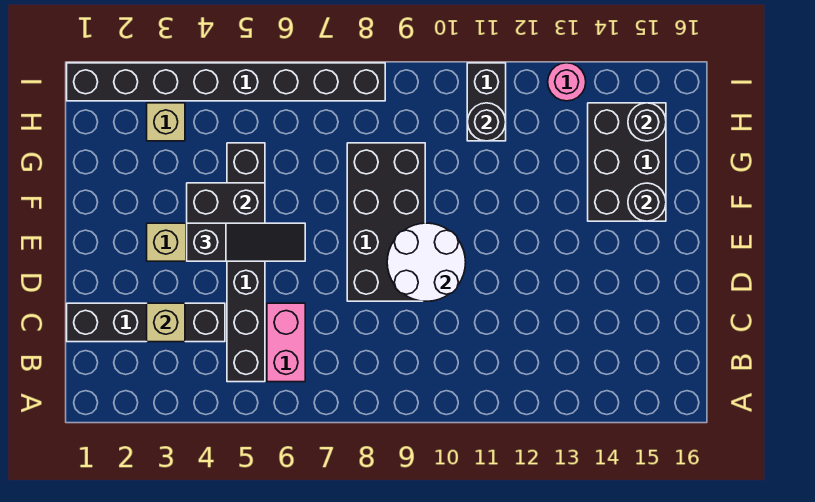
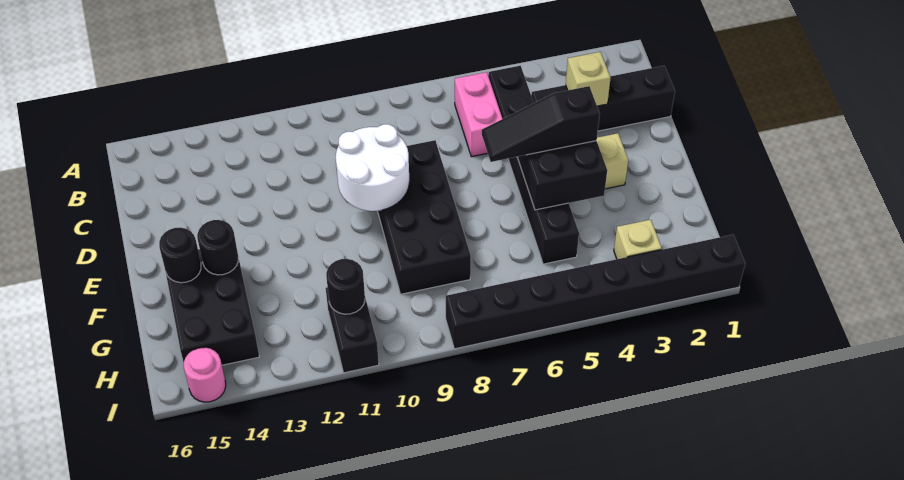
black round brick H15 level 2 -> black round brick F14 level 2
pink round brick I13 level 1 -> pink round brick I15 level 1

